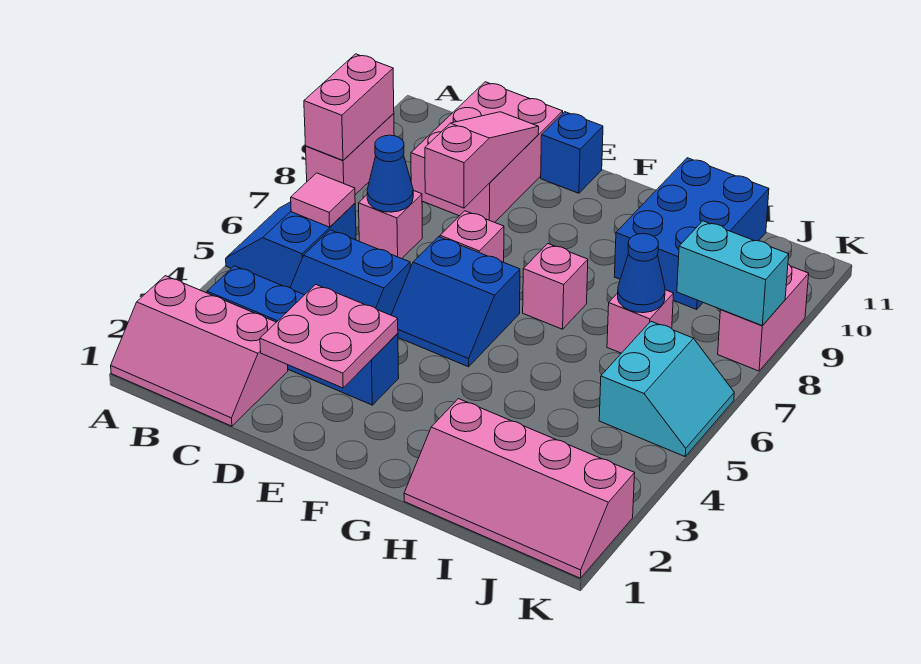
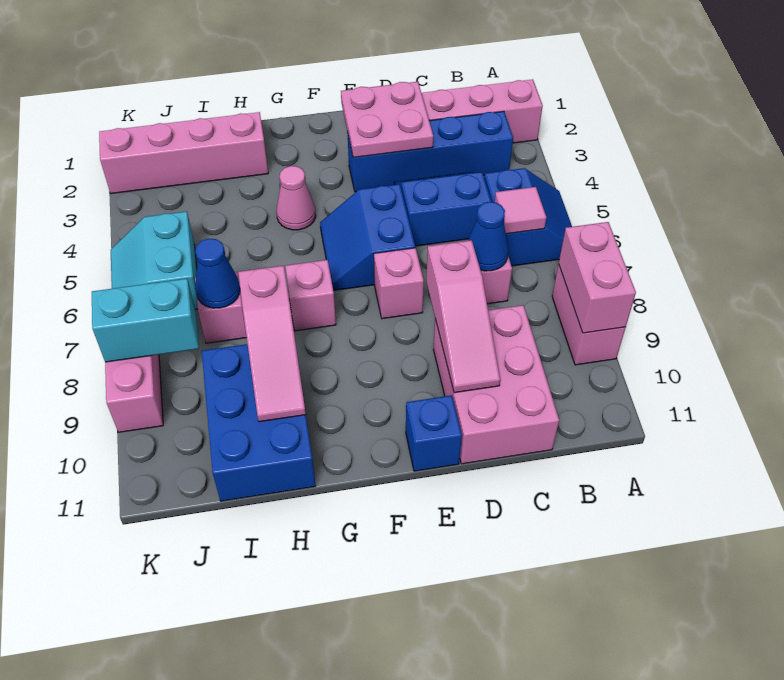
blue slope E5:F6 level 1 top 6 -> blue slope E5:F6 level 1 top E
none -> pink cone G4 level 1
none -> pink slope H8:H10 level 2 top 8

